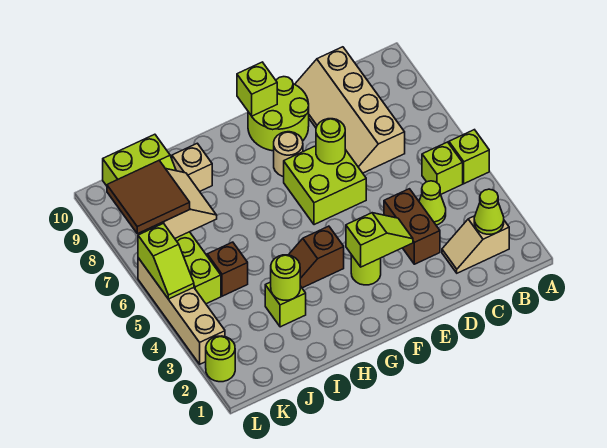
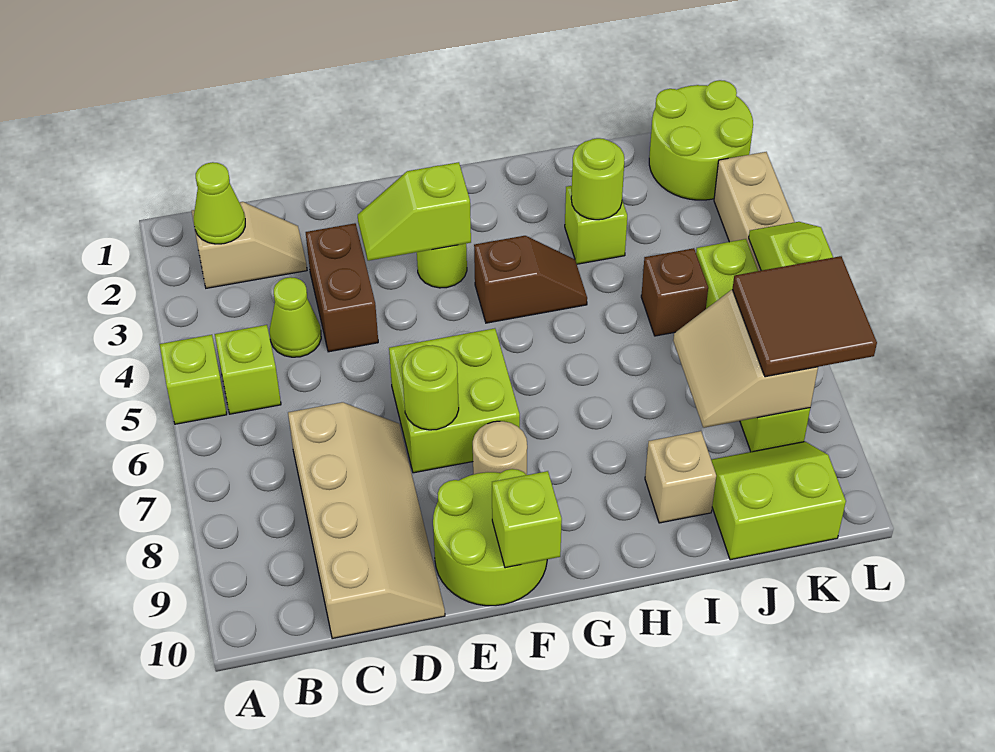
lime round brick L2 level 1 -> lime round brick K1:L2 level 1

